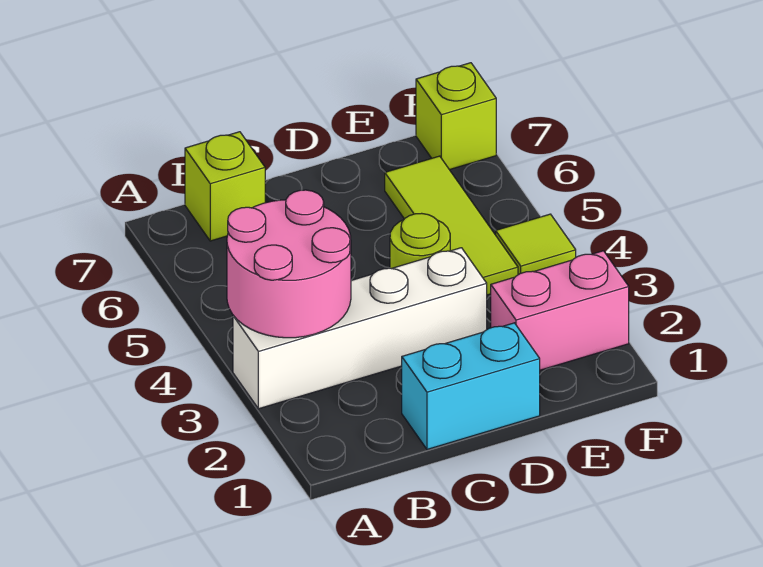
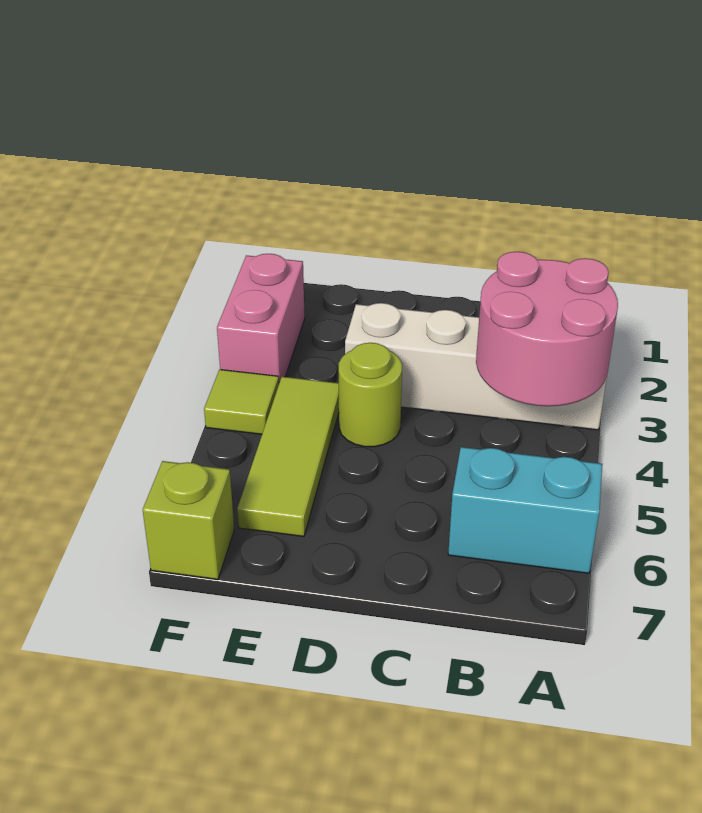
lime brick B7 level 1 -> none
cyan brick C1:D1 level 1 -> cyan brick A6:B6 level 1
pink brick E2:F2 level 1 -> pink brick F2:F3 level 1

